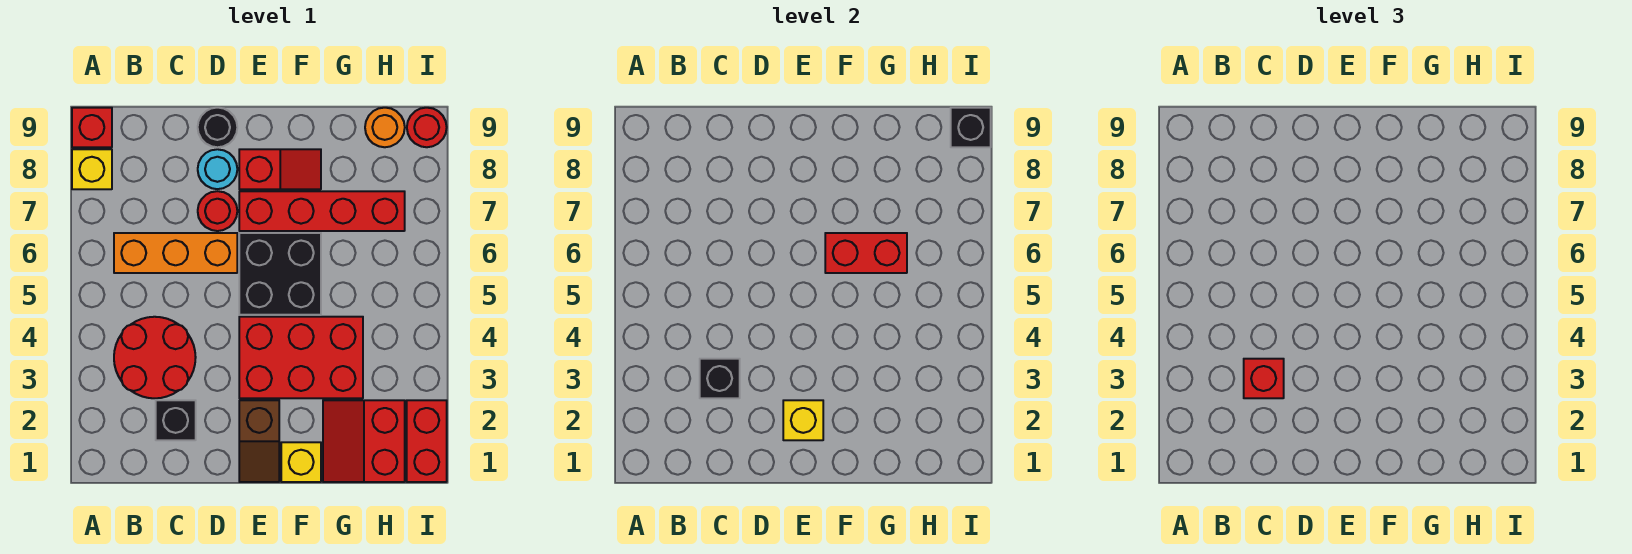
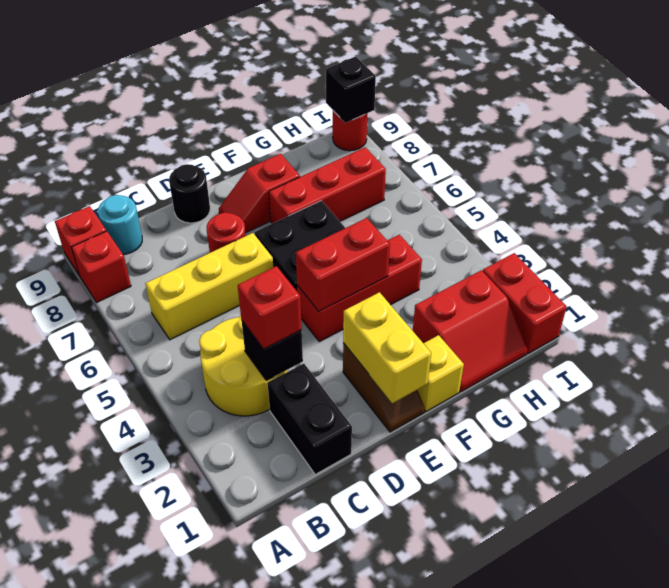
yellow brick A8 level 1 -> red brick A8 level 1
red round brick B3:C4 level 1 -> yellow round brick B3:C4 level 1
orange brick B6:D6 level 1 -> yellow brick B6:D6 level 1
black brick C2 level 1 -> black brick C1:C2 level 1
cyan round brick D8 level 1 -> cyan round brick B9 level 1
yellow brick E2 level 2 -> yellow brick E1:E2 level 2
red brick E3:G4 level 1 -> red brick E4:G4 level 1
red brick E7:H7 level 1 -> red brick F7:H7 level 1
red slope E8:F8 level 1 top E -> red slope E8:F8 level 1 top F
red brick F6:G6 level 2 -> red brick E4:F4 level 2
red slope G1:H2 level 1 top H -> red slope G1:H2 level 1 top 2
orange round brick H9 level 1 -> none

